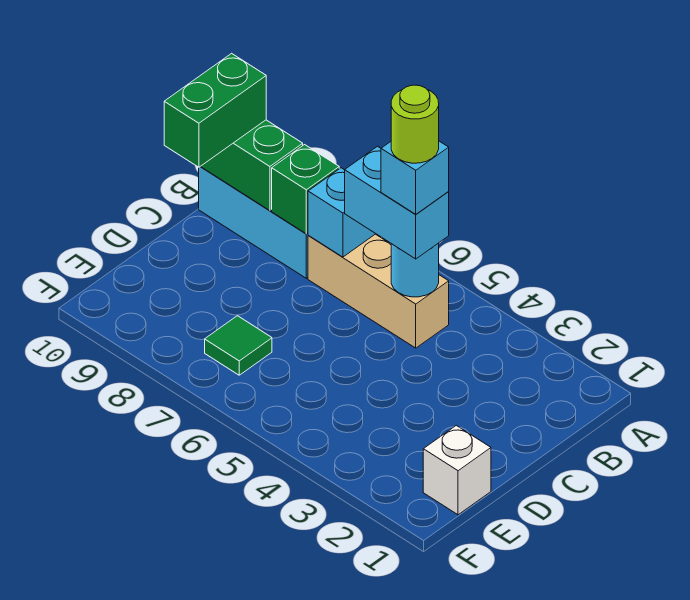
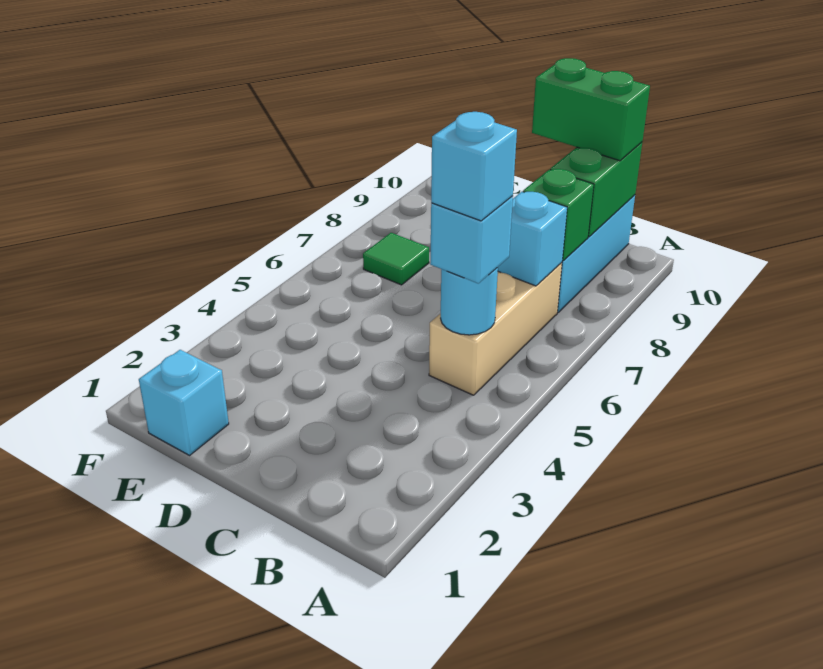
cyan brick B5:B6 level 3 -> cyan brick B5 level 3
lime round brick B5 level 5 -> none
white brick E1 level 1 -> cyan brick E1 level 1

